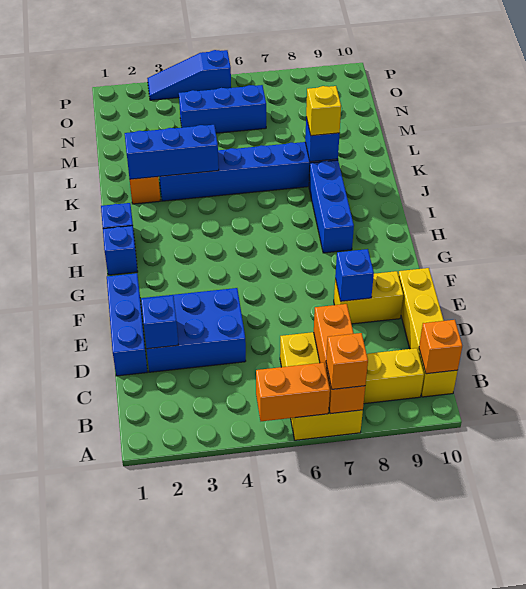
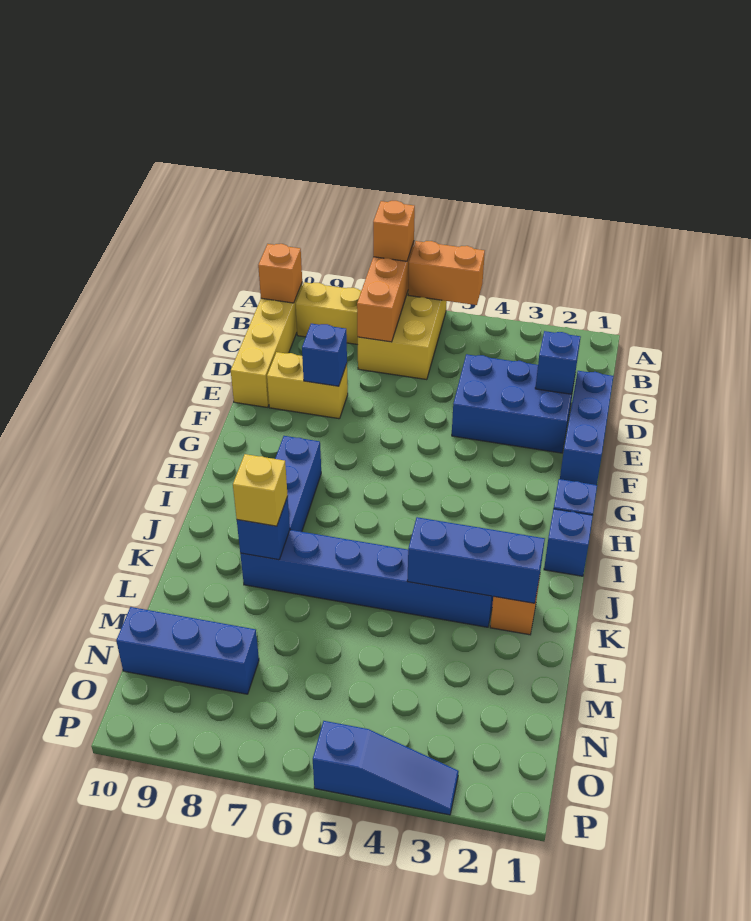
blue brick N4:N6 level 1 -> blue brick N8:N10 level 1

